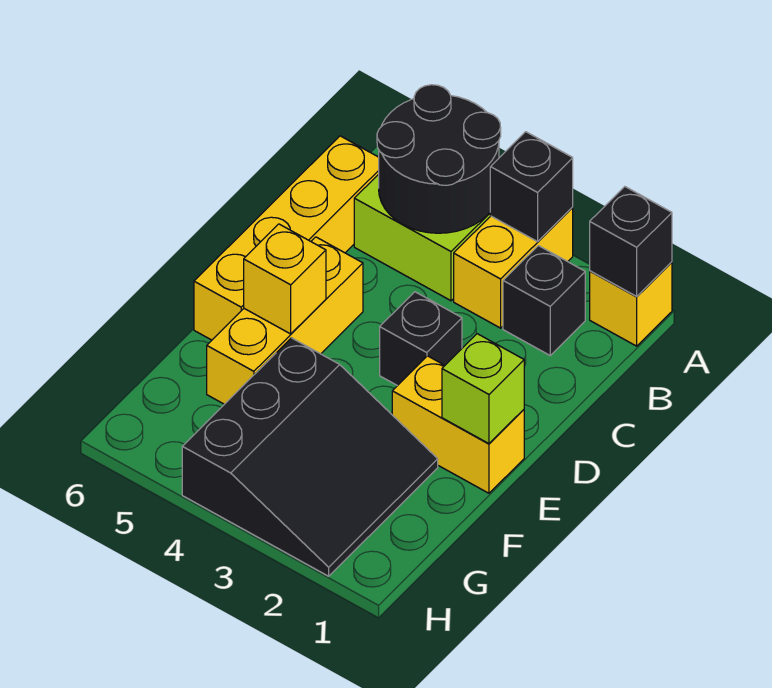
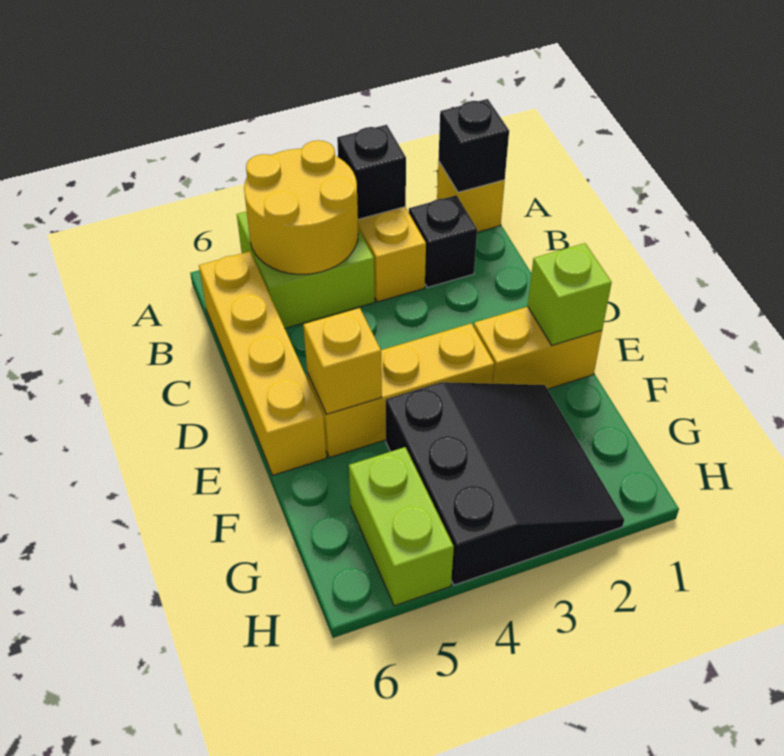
black round brick A4:B5 level 2 -> yellow round brick A4:B5 level 2
black brick D3 level 1 -> none
yellow brick D5:F5 level 1 -> yellow brick E3:E5 level 1
none -> lime brick G5:H5 level 1

